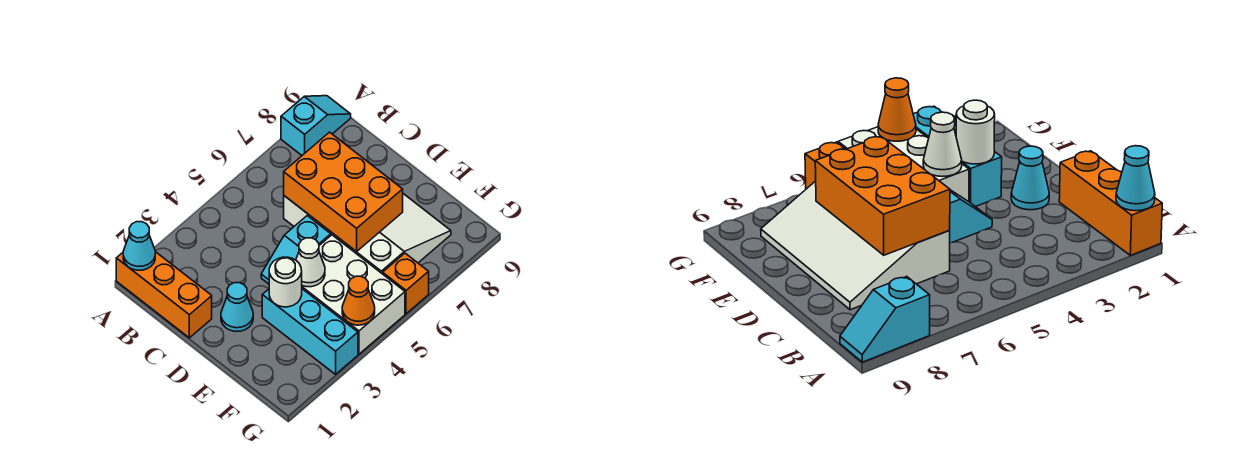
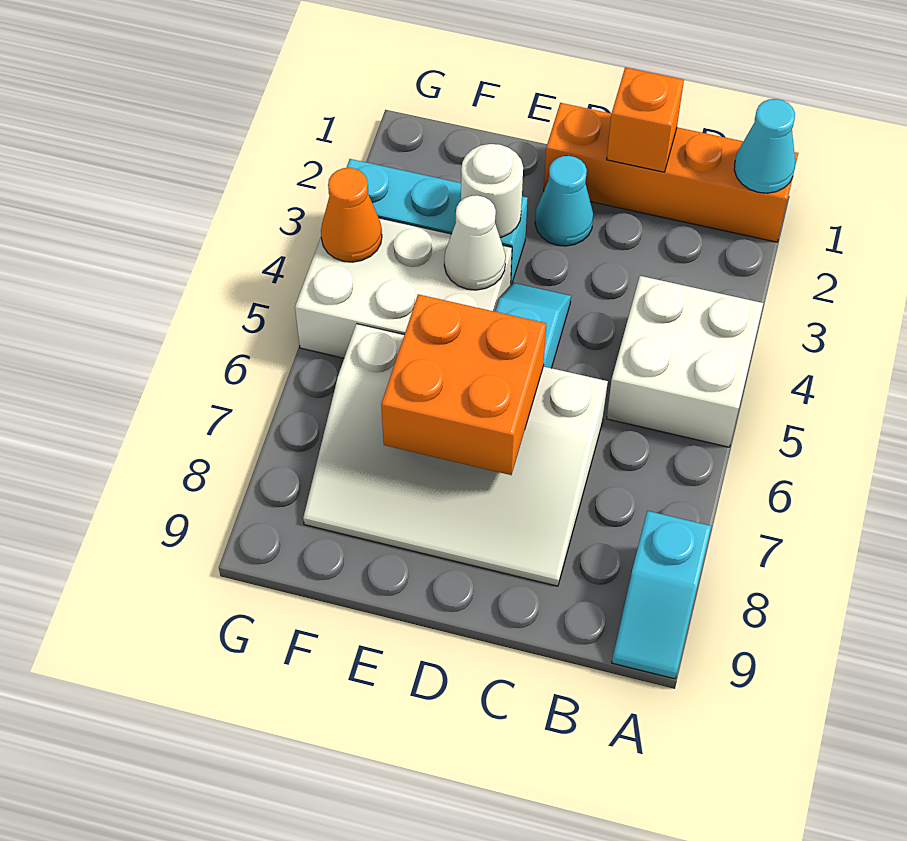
orange brick A1:C1 level 1 -> orange brick A1:D1 level 1
none -> white brick A4:B5 level 1
orange brick C6:E7 level 2 -> orange brick D6:E7 level 2
orange brick G6 level 1 -> orange brick C1 level 2

